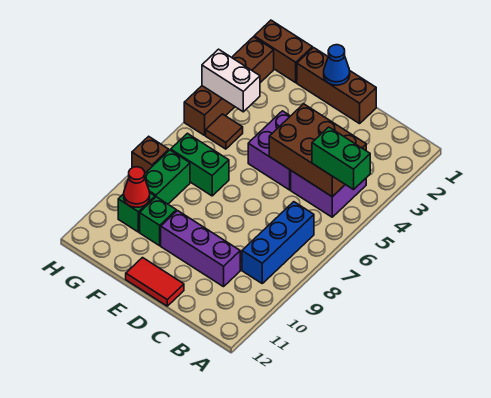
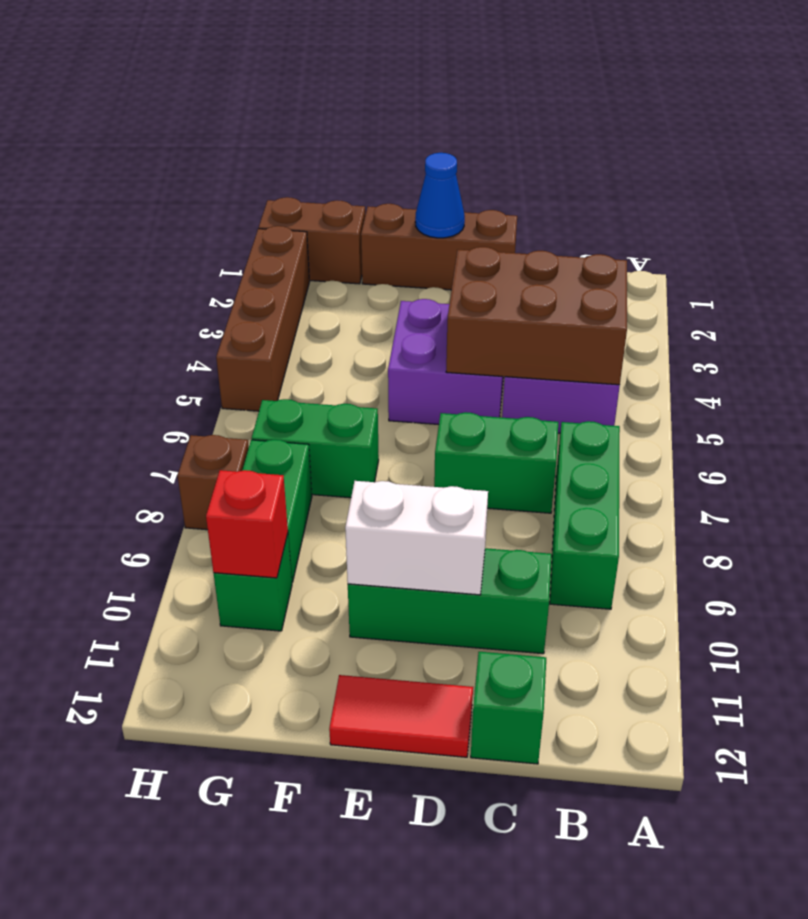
green brick A5:B5 level 3 -> green brick C7:D7 level 1
blue brick B7:B9 level 1 -> green brick B7:B9 level 1
purple brick C10:E10 level 1 -> green brick C10:E10 level 1
green brick F10 level 1 -> green brick C12 level 1
white brick G4:H4 level 2 -> white brick D10:E10 level 2
brown tile G5 level 1 -> none
red cone G10 level 2 -> red brick G10 level 2

